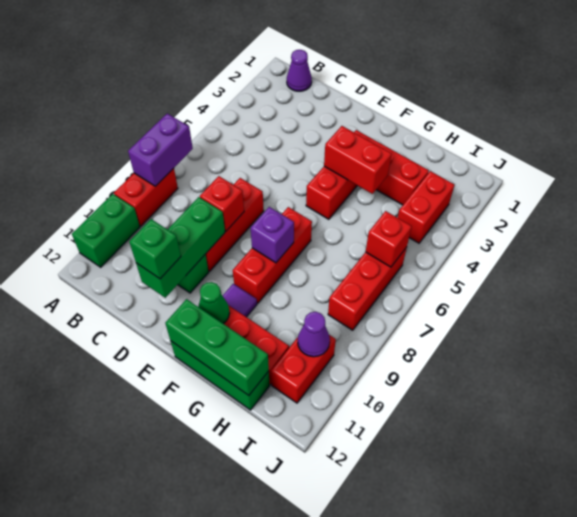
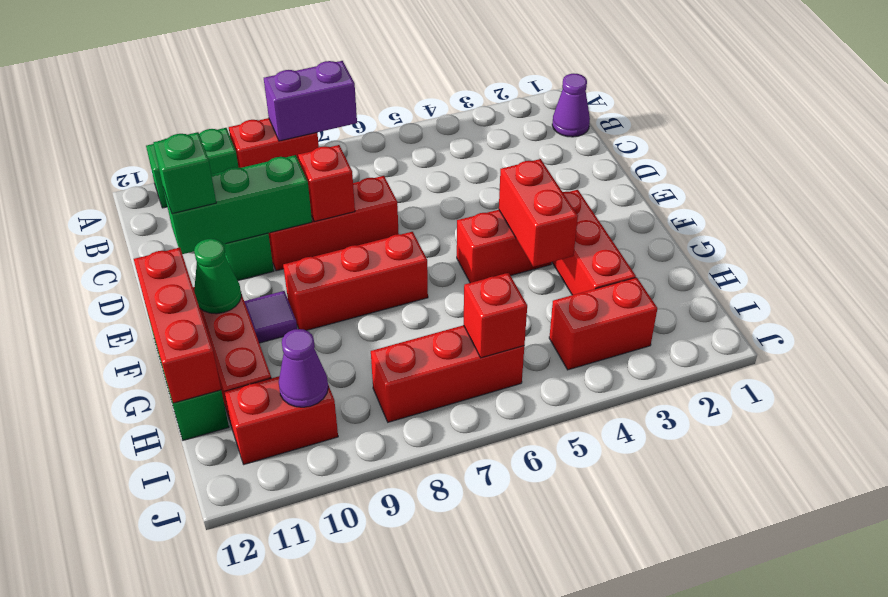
purple brick F8 level 2 -> none
green brick F12:H12 level 2 -> red brick F12:H12 level 2

